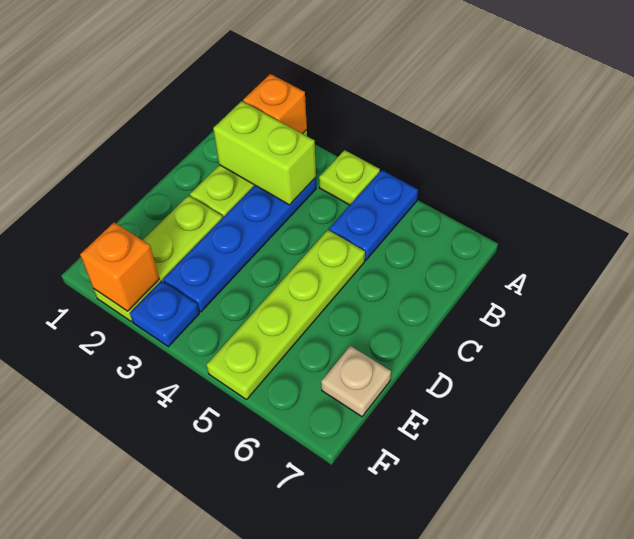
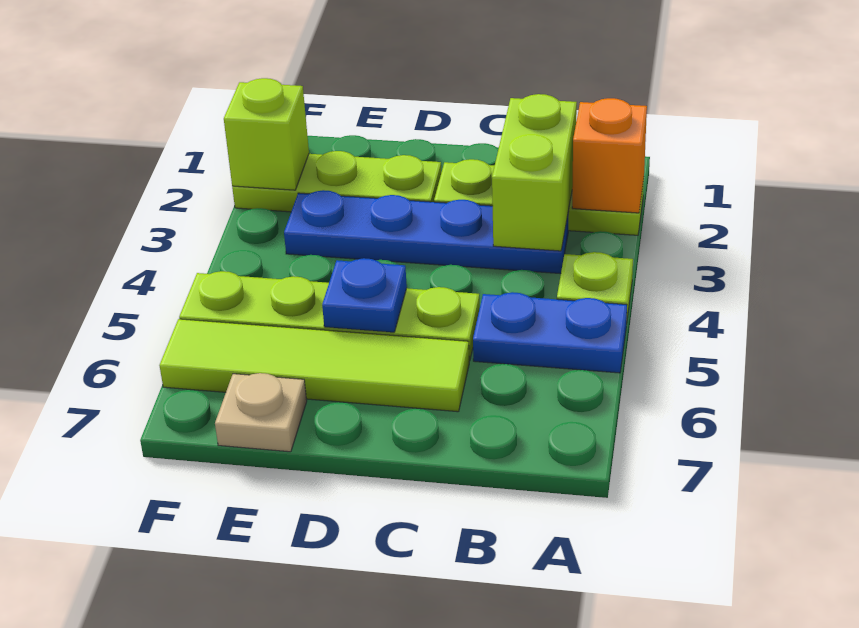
none -> lime tile C6:F6 level 1
orange brick F2 level 2 -> lime brick F2 level 2
blue plate F3 level 1 -> blue plate D5 level 2

